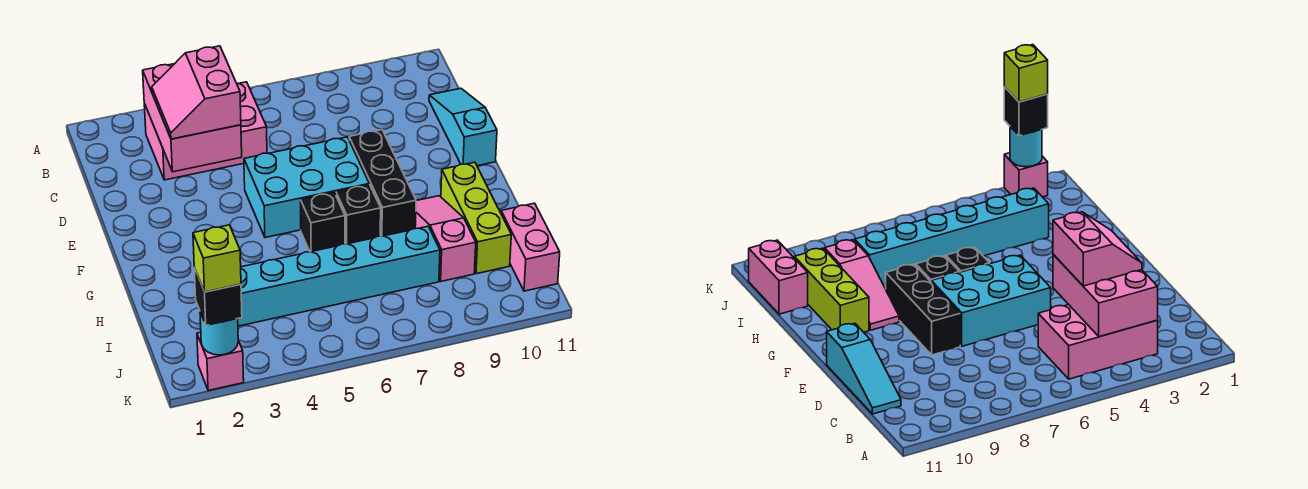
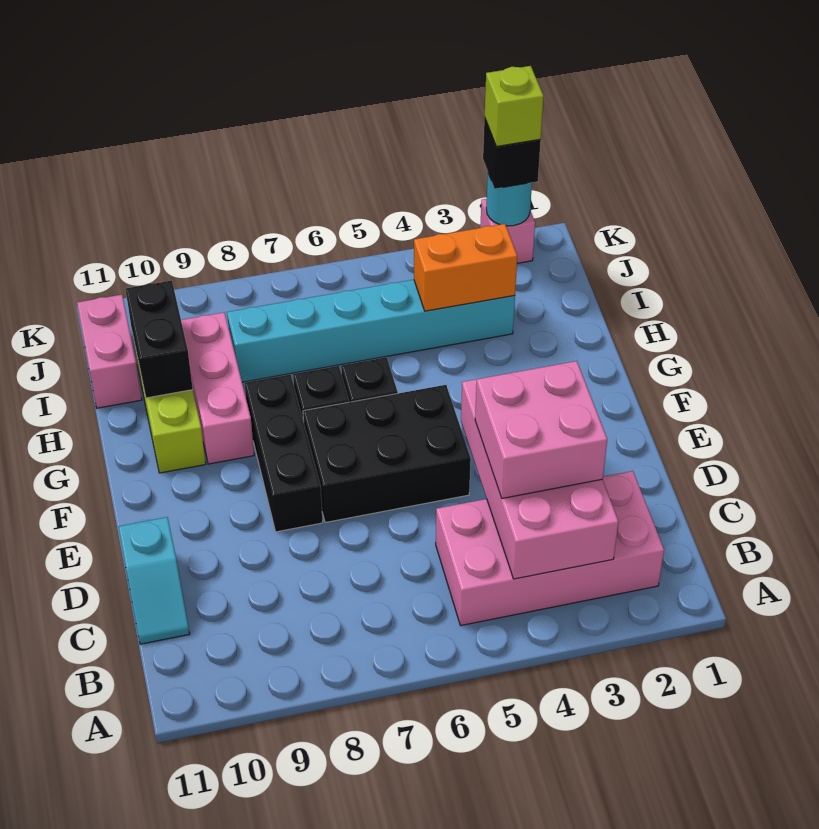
pink brick B3:C5 level 1 -> pink brick B2:C5 level 1
pink brick B3:D4 level 2 -> pink brick B3:E4 level 2
pink slope C3:D4 level 3 top 4 -> pink brick C3:D4 level 3
cyan slope C11:E11 level 1 top E -> cyan slope C11:D11 level 1 top D
cyan brick E5:F7 level 1 -> black brick E5:F7 level 1
pink slope G9:I9 level 1 top I -> pink brick G9:I9 level 1
none -> black brick H10:I10 level 2
none -> orange brick I3:I4 level 2

